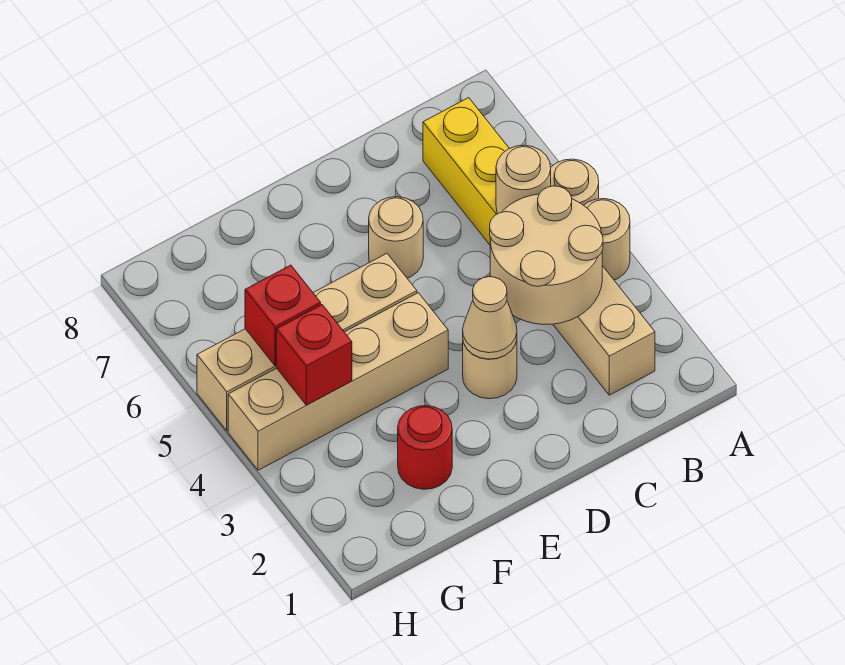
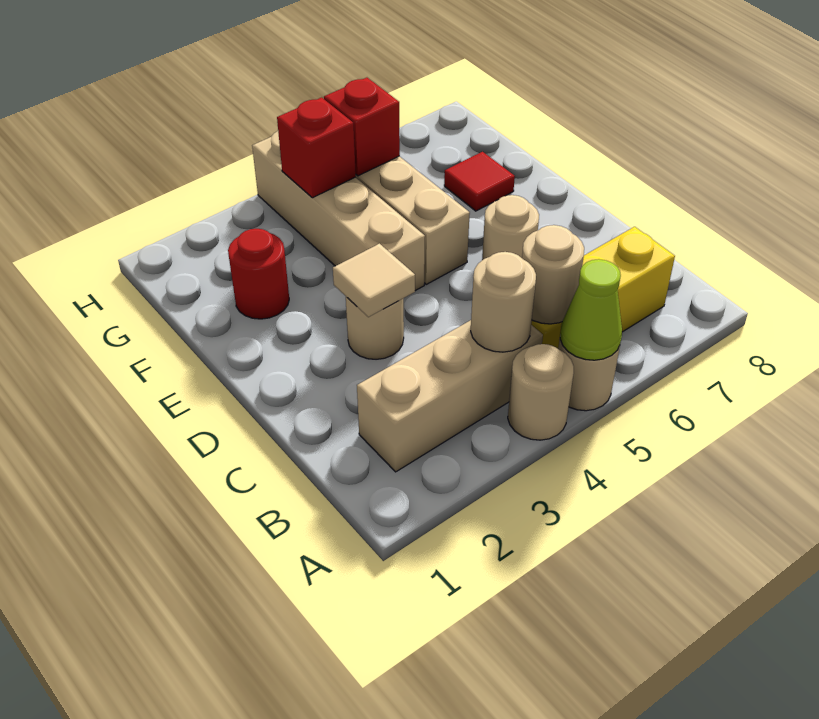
none -> lime cone A5 level 2
tan round brick B3:C4 level 2 -> tan round brick B4 level 2
tan cone D3 level 2 -> tan tile D3 level 2
none -> red tile F7 level 1

